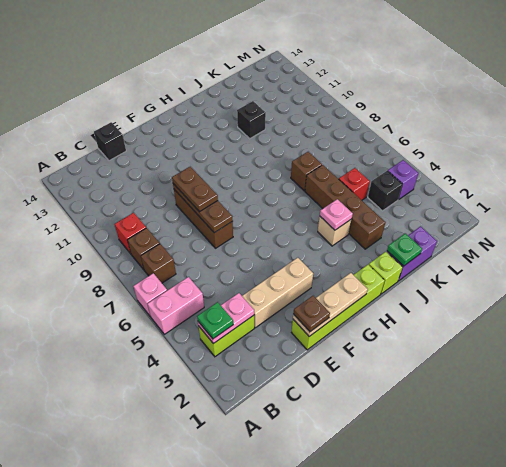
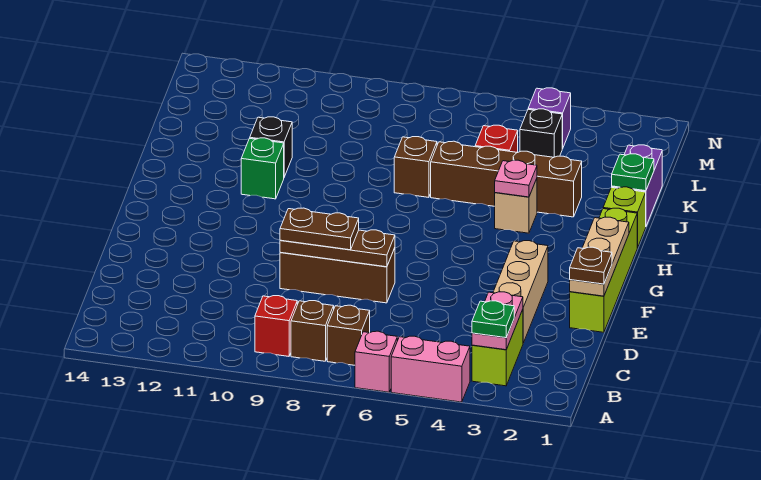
pink brick A5:B5 level 1 -> pink brick A4:A5 level 1
black brick D14 level 1 -> none
none -> green brick I11 level 1

